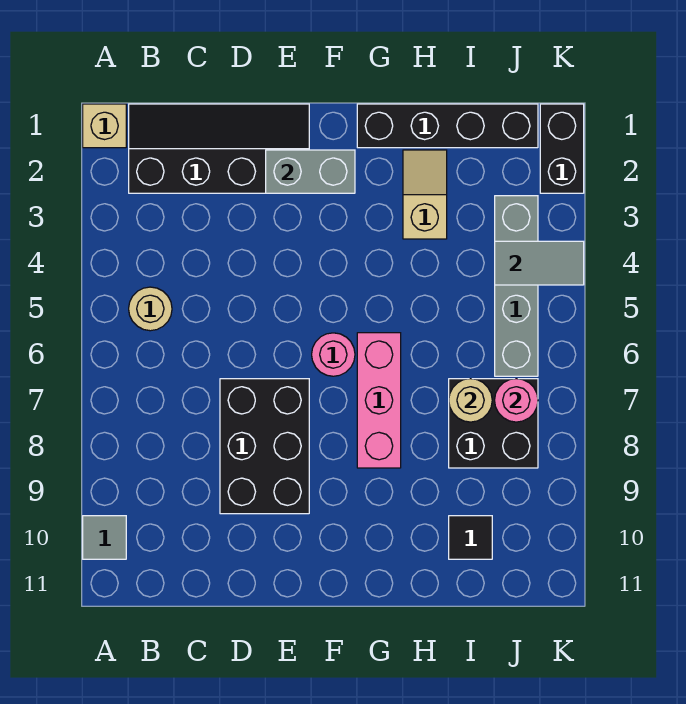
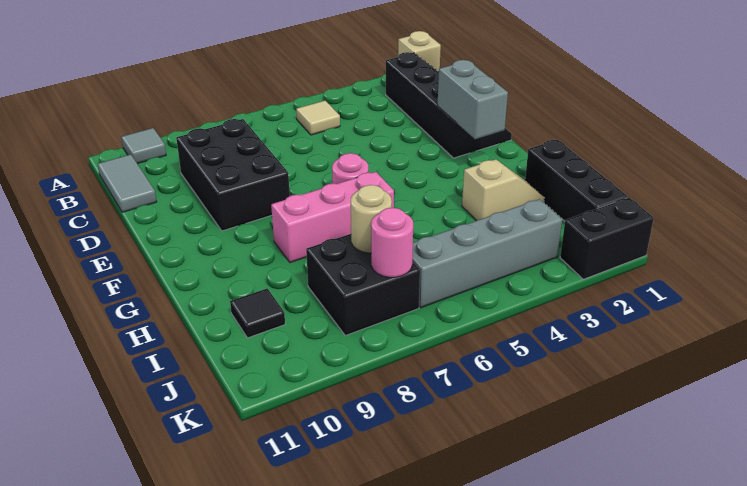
tan round brick B5 level 1 -> tan tile B5 level 1
black brick D7:E9 level 1 -> black brick C8:E9 level 1
black brick G1:J1 level 1 -> black brick H1:J1 level 1
grey tile J4:K4 level 2 -> grey tile B11:C11 level 1

